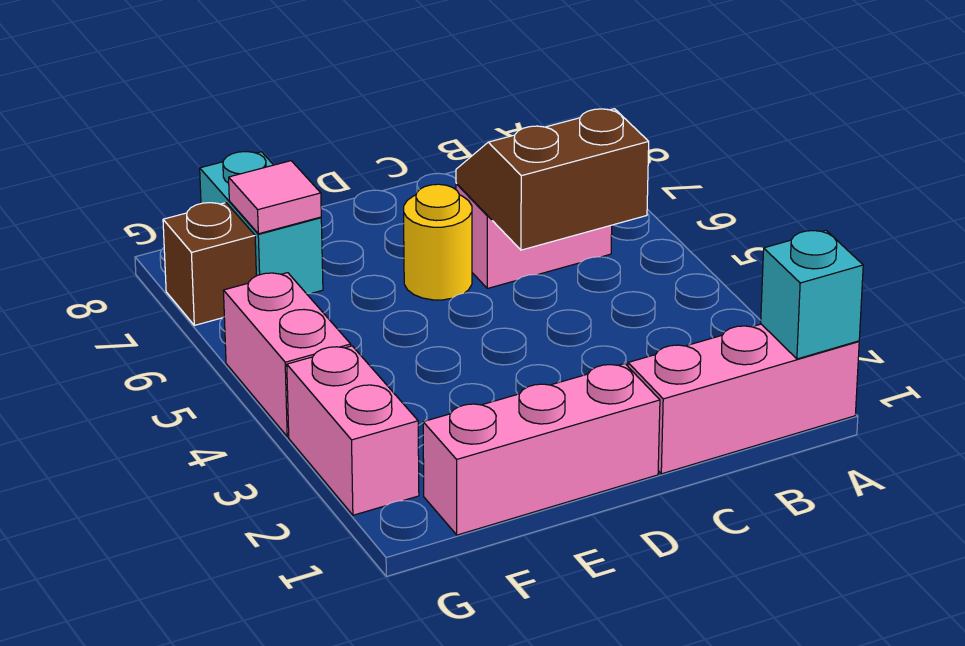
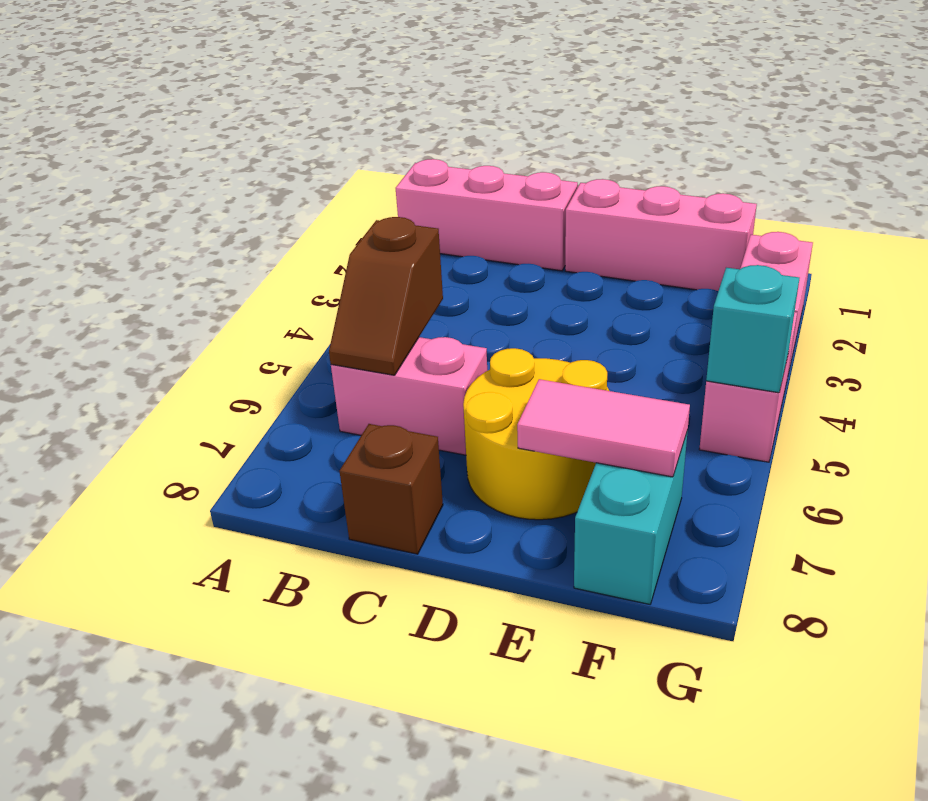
cyan brick A1 level 2 -> cyan brick G5 level 2
brown slope B5:C6 level 2 top 5 -> brown slope B5:B6 level 2 top 5
yellow round brick D6 level 1 -> yellow round brick D6:E7 level 1
pink tile F7 level 2 -> pink tile E7:F7 level 2
brown brick G7 level 1 -> brown brick C8 level 1

